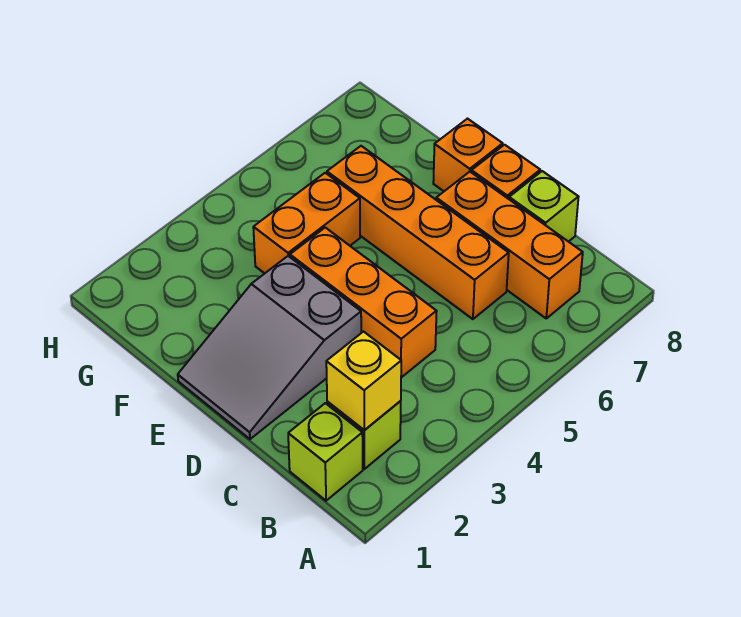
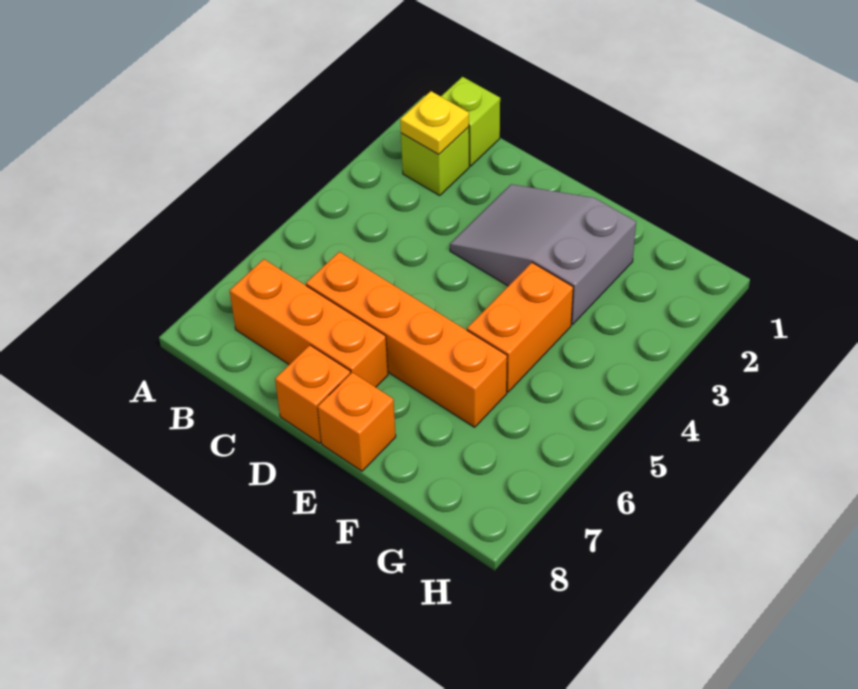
yellow brick B2 level 2 -> yellow plate B2 level 2
orange brick C4:E4 level 1 -> none
lime brick C8 level 1 -> none
grey slope D1:E3 level 1 top 3 -> grey slope D2:F3 level 1 top F

